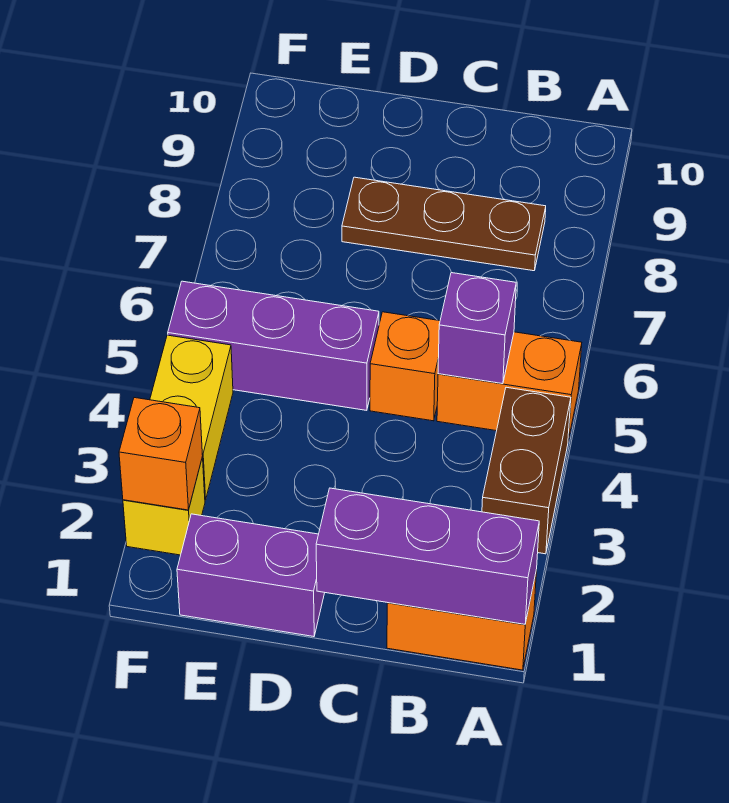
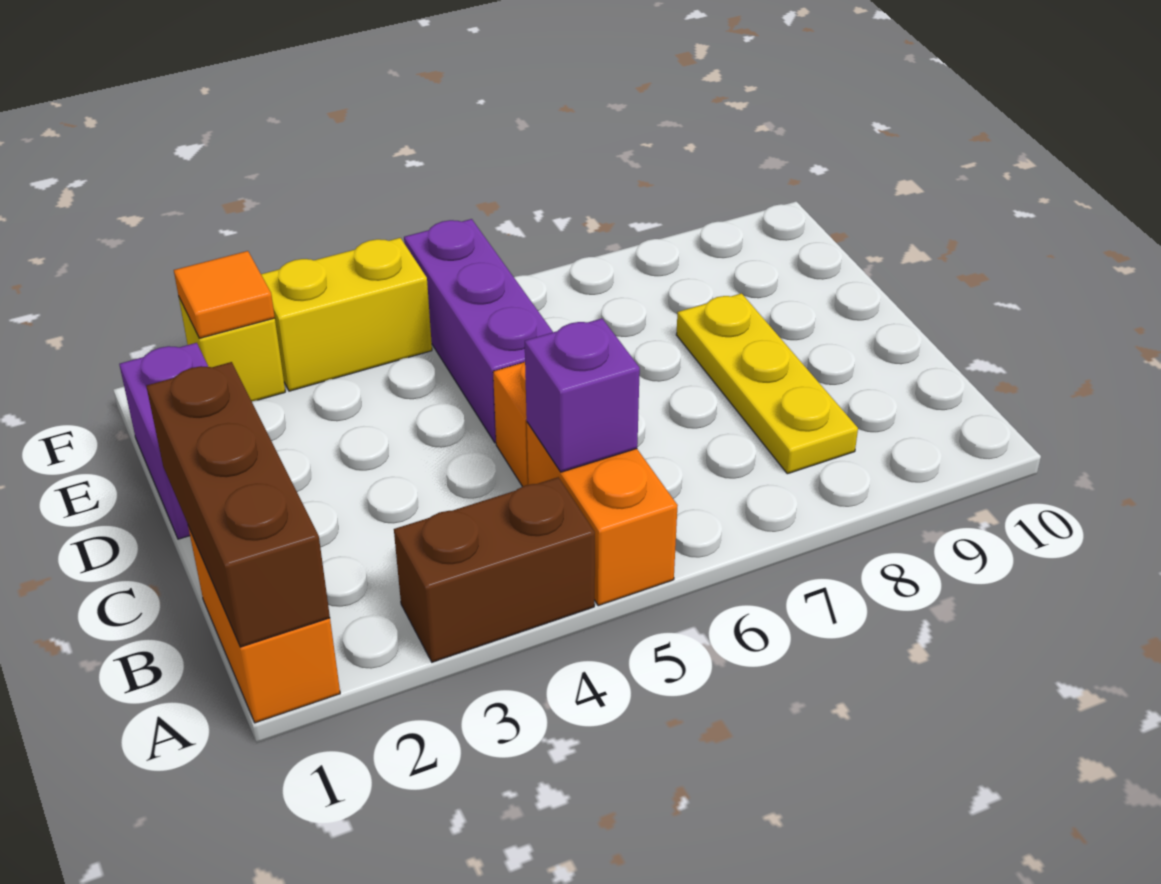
purple brick A1:C1 level 2 -> brown brick A1:C1 level 2
brown plate B8:D8 level 1 -> yellow plate B8:D8 level 1
orange brick F2 level 2 -> orange tile F2 level 2

